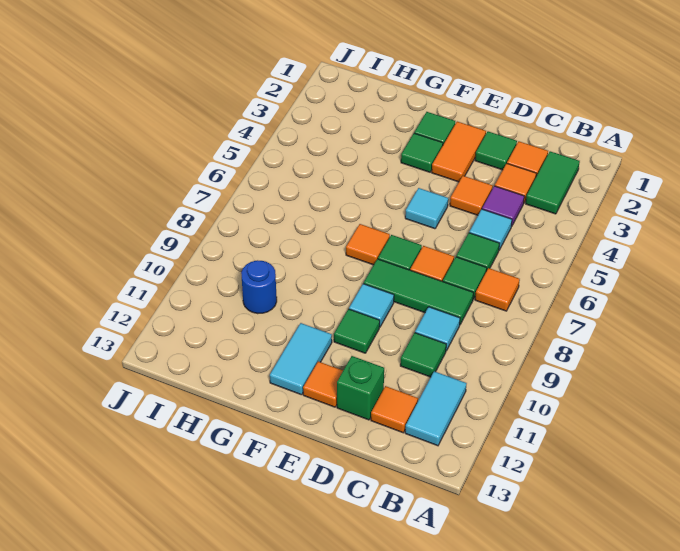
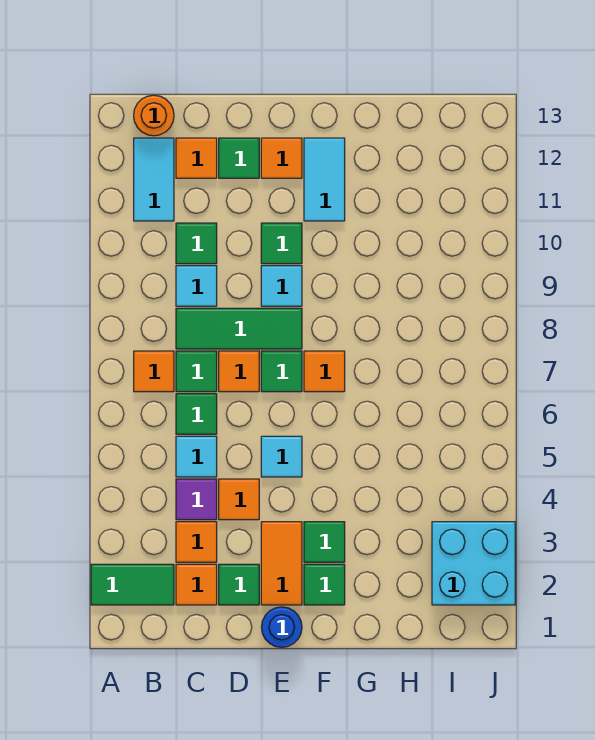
green tile B2:B3 level 1 -> green tile A2:B2 level 1
none -> orange round brick B13 level 1
green brick D12 level 1 -> green tile D12 level 1
blue round brick H10 level 1 -> blue round brick E1 level 1
none -> cyan brick I2:J3 level 1

